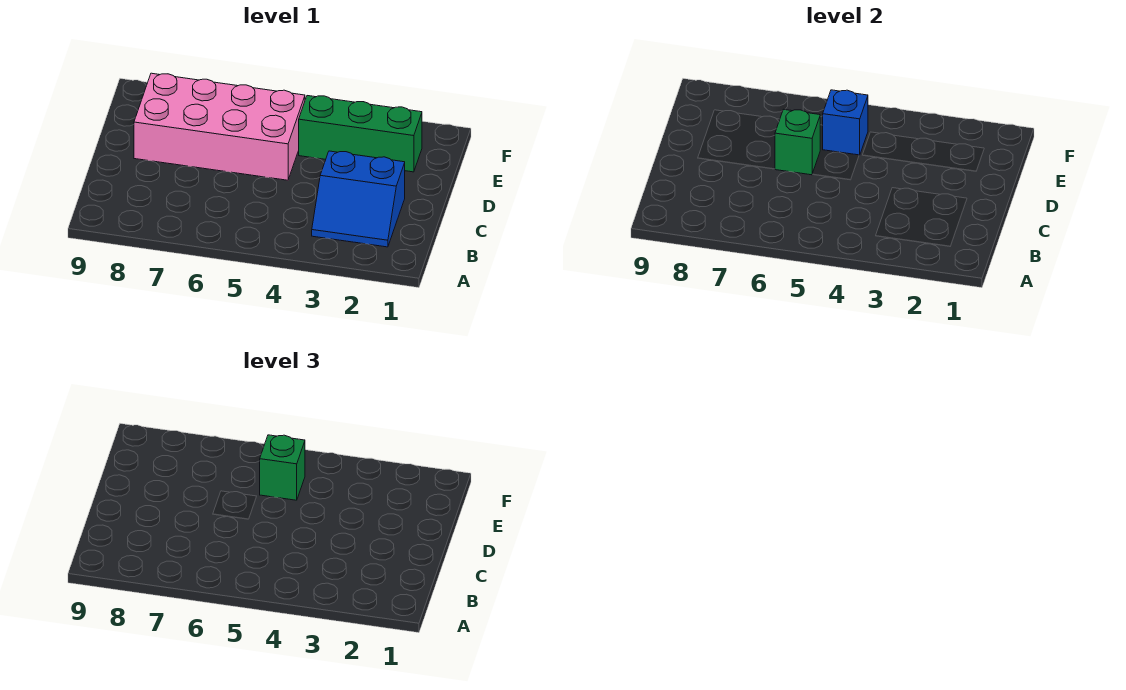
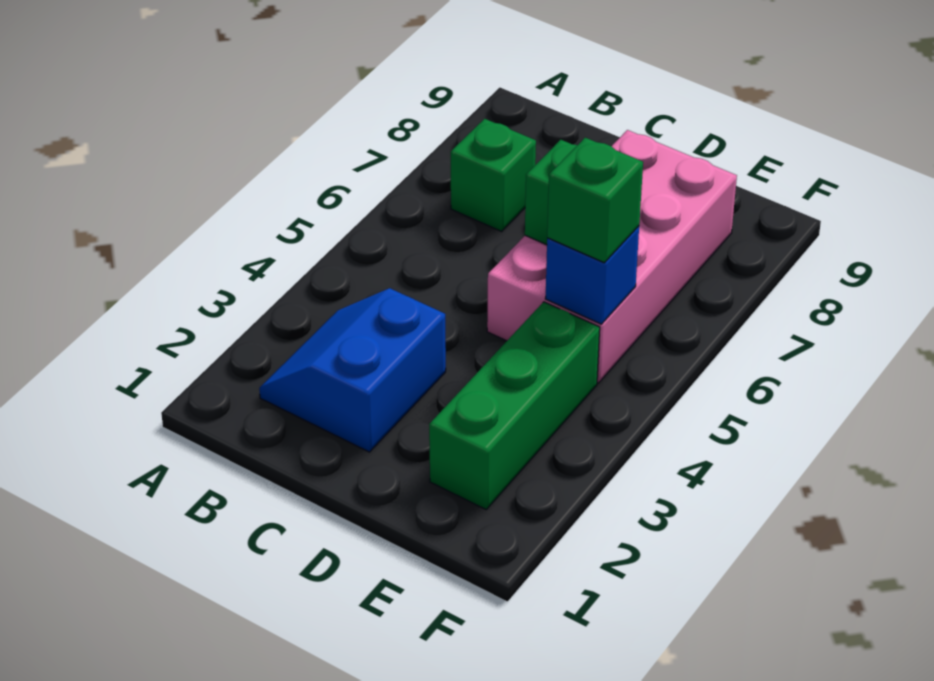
none -> green brick B7 level 1

